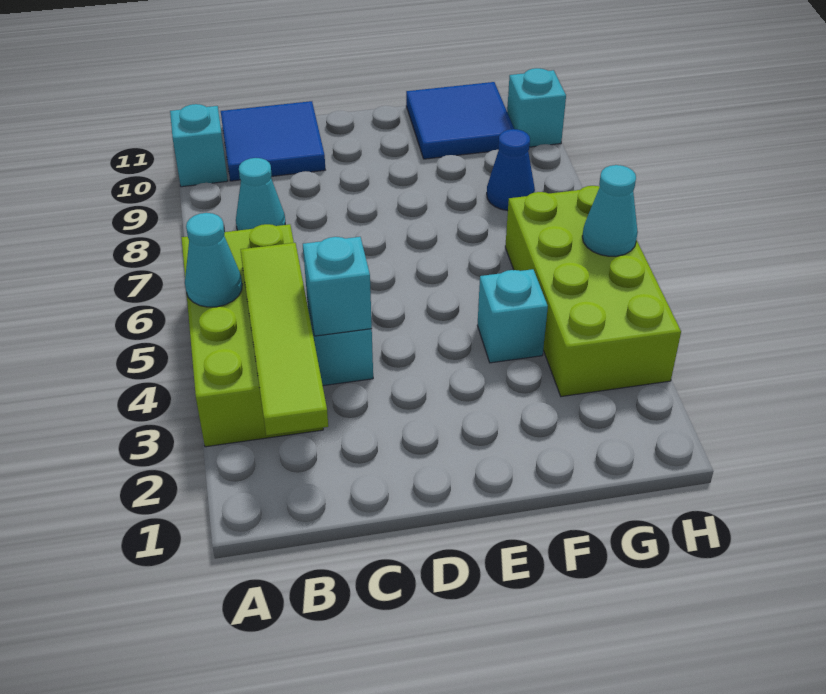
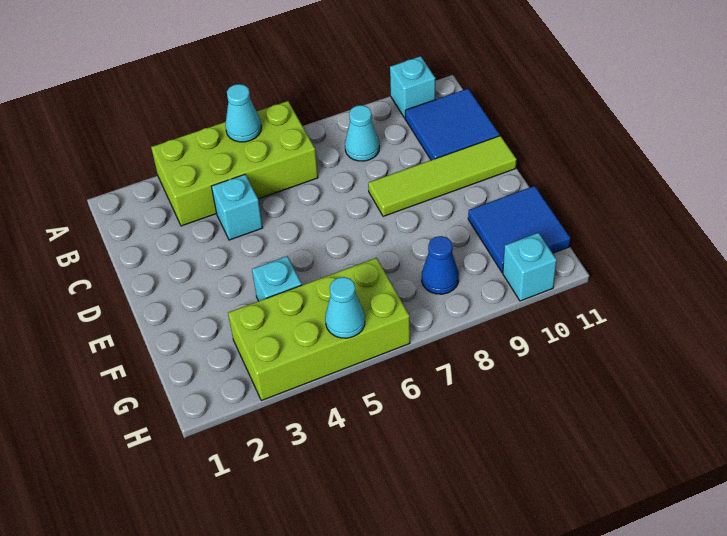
lime tile B2:B5 level 2 -> lime tile D8:D11 level 1
cyan brick C4 level 2 -> none

